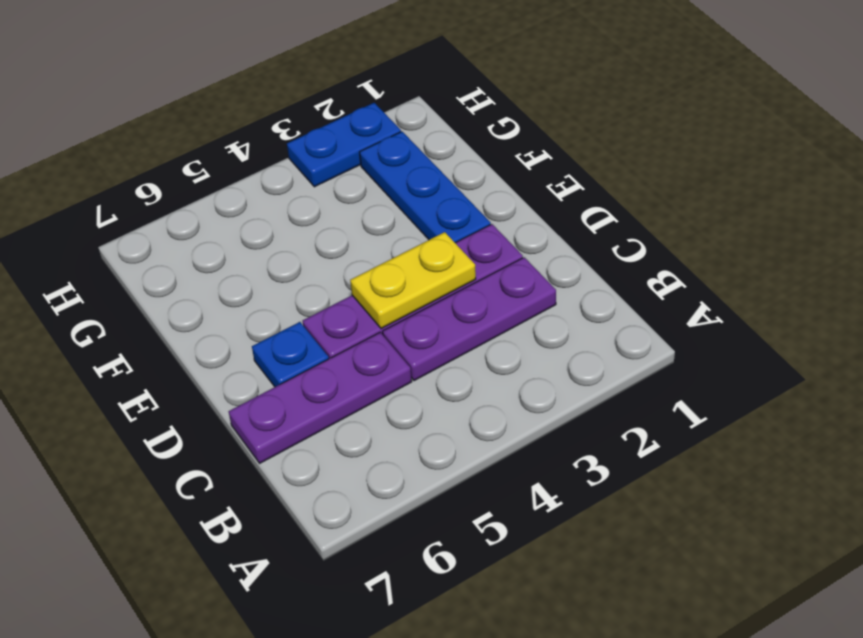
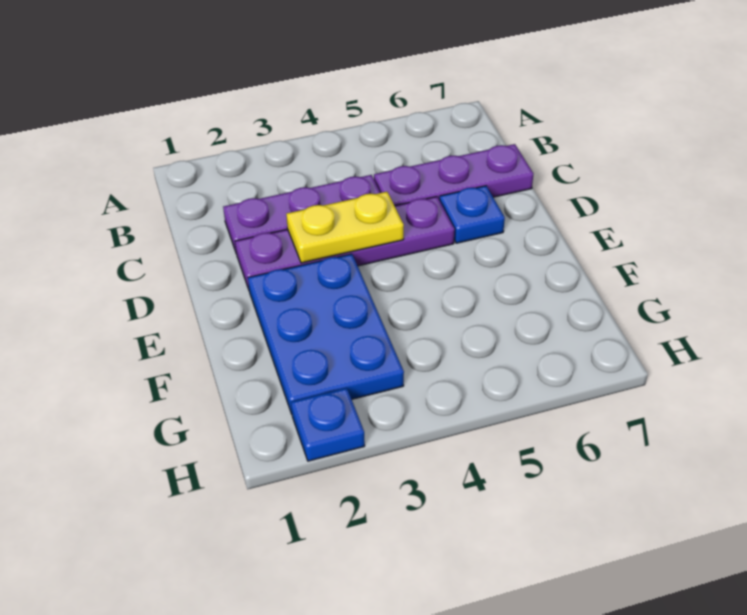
blue plate E2:G2 level 1 -> blue plate E2:G3 level 1
blue plate H2:H3 level 1 -> blue plate H2 level 1

